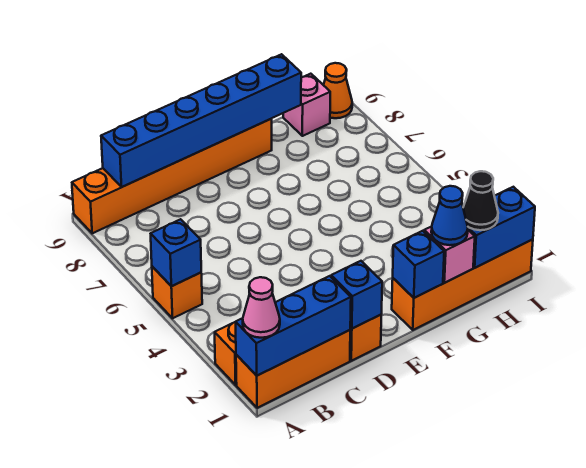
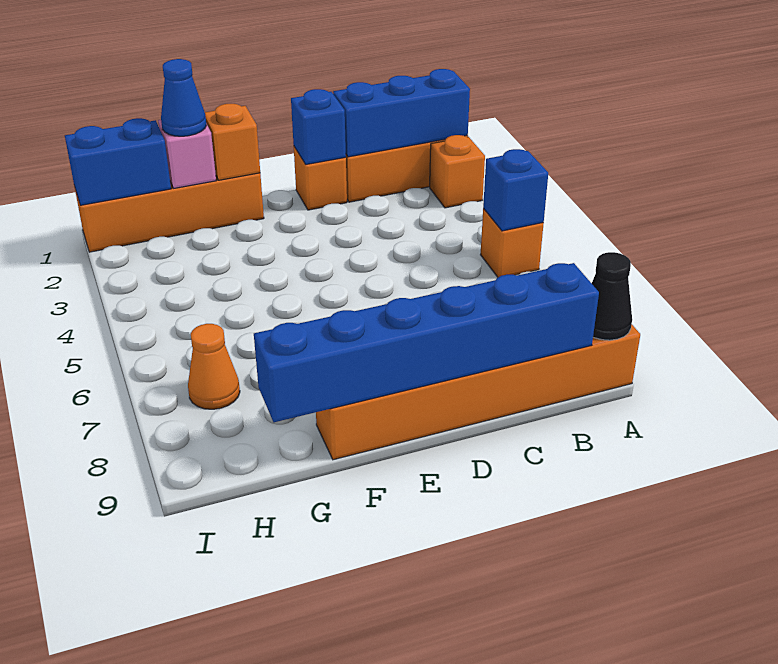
pink cone A1 level 3 -> none
blue brick F1 level 2 -> orange brick F1 level 2
black cone H1 level 3 -> black cone A9 level 2
pink brick H9 level 1 -> none
orange cone I9 level 1 -> orange cone H7 level 1

